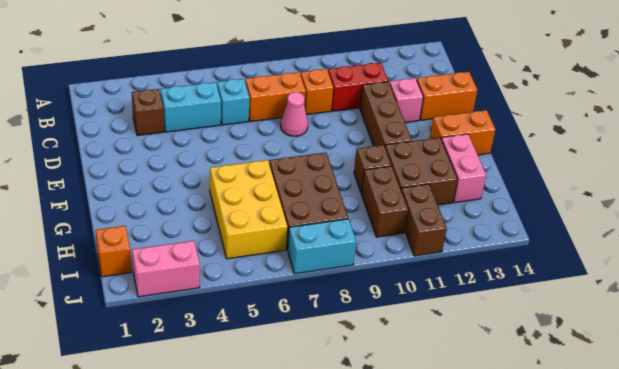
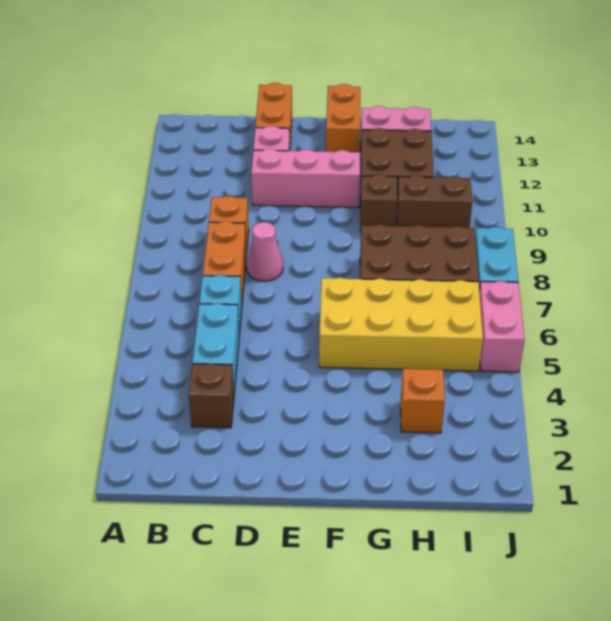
red brick C10:C11 level 1 -> none
brown brick D11:F11 level 1 -> pink brick D11:F11 level 1
yellow brick G5:I6 level 1 -> yellow brick F5:I6 level 1
orange brick I1 level 1 -> orange brick H3 level 1
brown brick I11:J11 level 1 -> none
pink brick J2:J3 level 1 -> pink brick J5:J6 level 1

